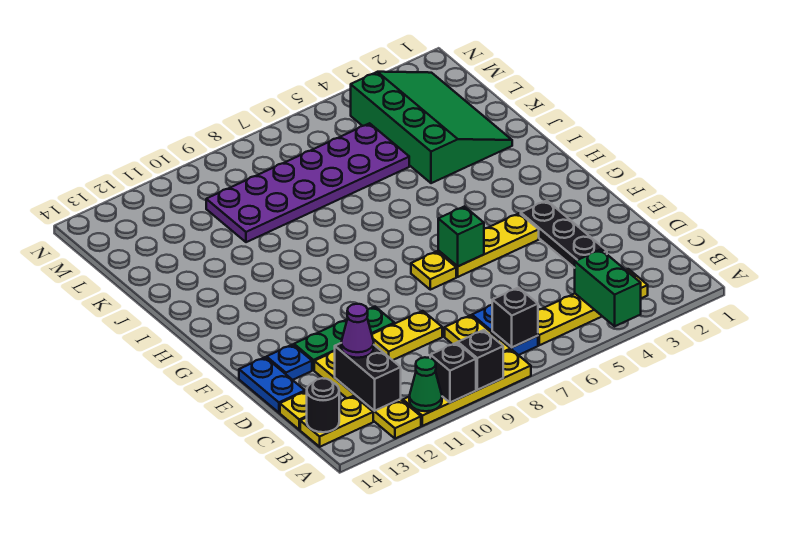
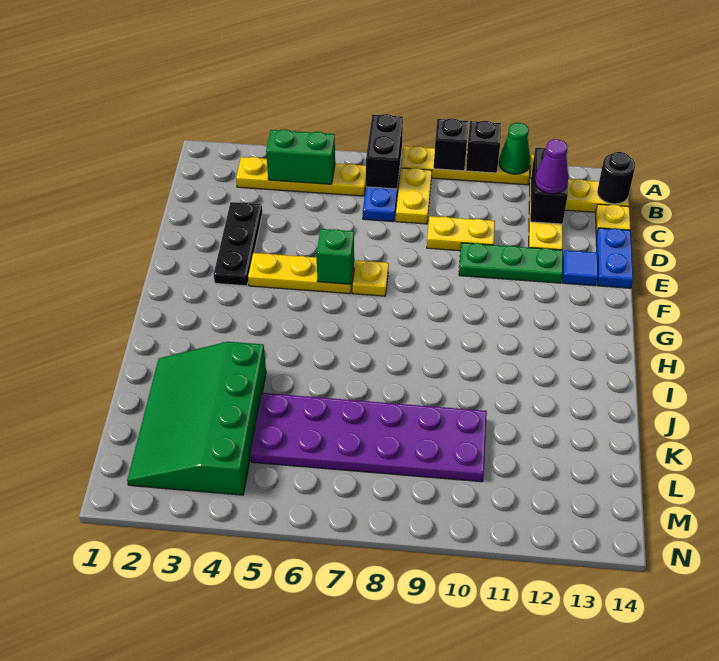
green brick A4:B4 level 2 -> green brick B4:B5 level 2
black brick B7 level 2 -> black brick A7:B7 level 2
blue plate E13 level 1 -> blue tile E13 level 1

